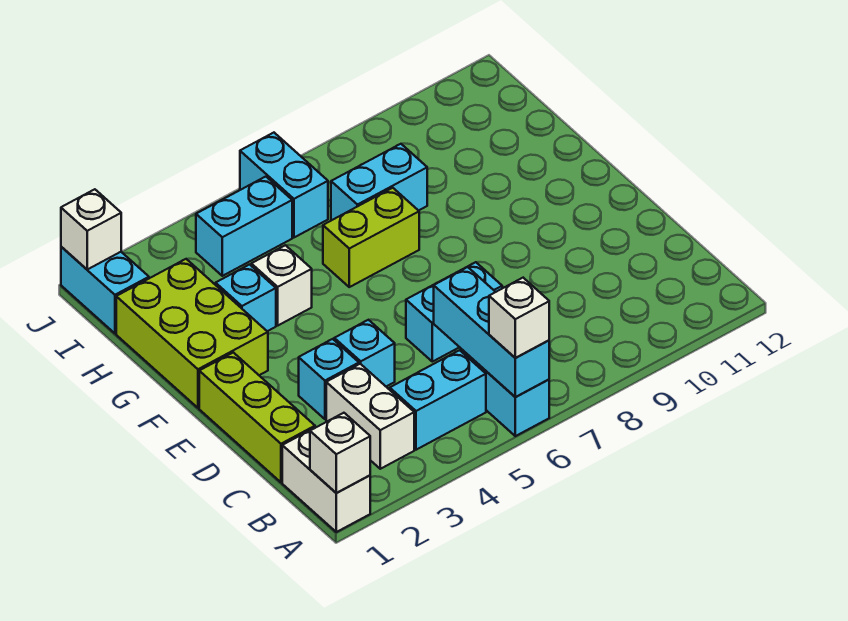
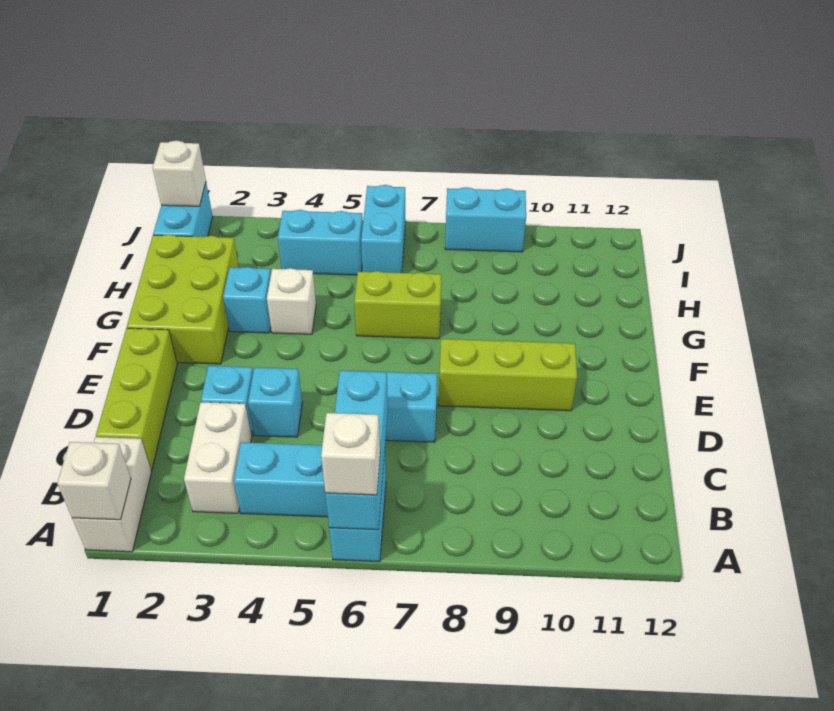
none -> lime brick E8:E10 level 1
cyan brick H7:H8 level 1 -> cyan brick J8:J9 level 1

